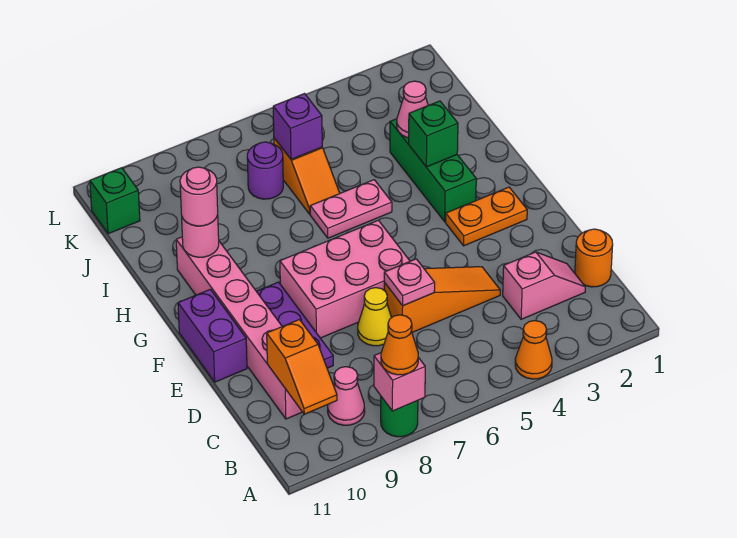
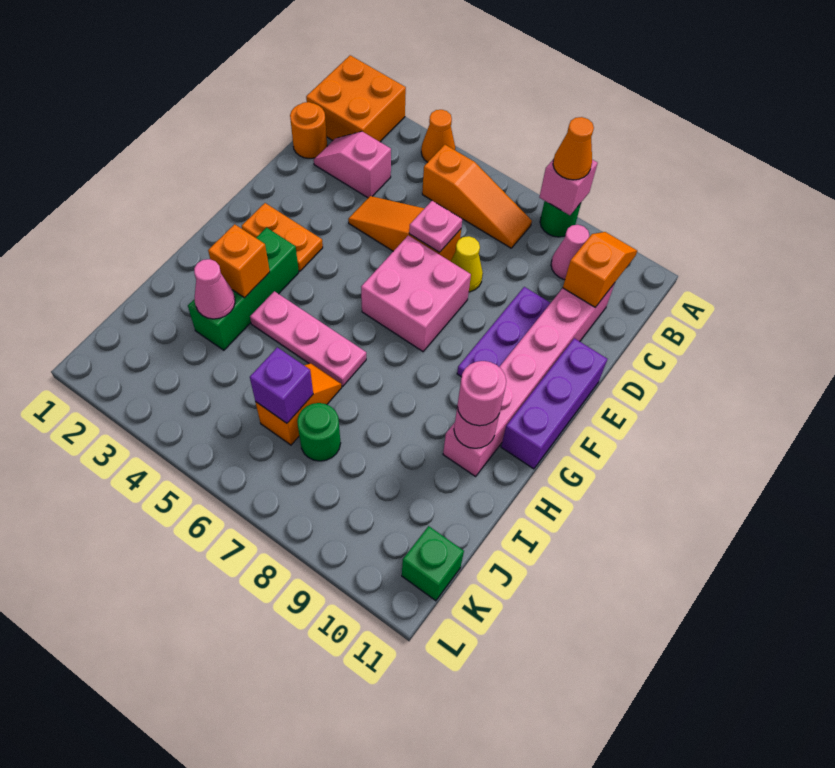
none -> orange brick A1:B2 level 1
none -> orange slope B5:B7 level 1 top 5
pink brick E6:F8 level 1 -> pink brick E6:F7 level 1
purple brick E11:F11 level 1 -> purple brick E11:G11 level 1
green brick H3 level 2 -> orange brick H3 level 2
pink plate H5:H6 level 1 -> pink plate H4:H6 level 1
purple round brick J7 level 1 -> green round brick J7 level 1

